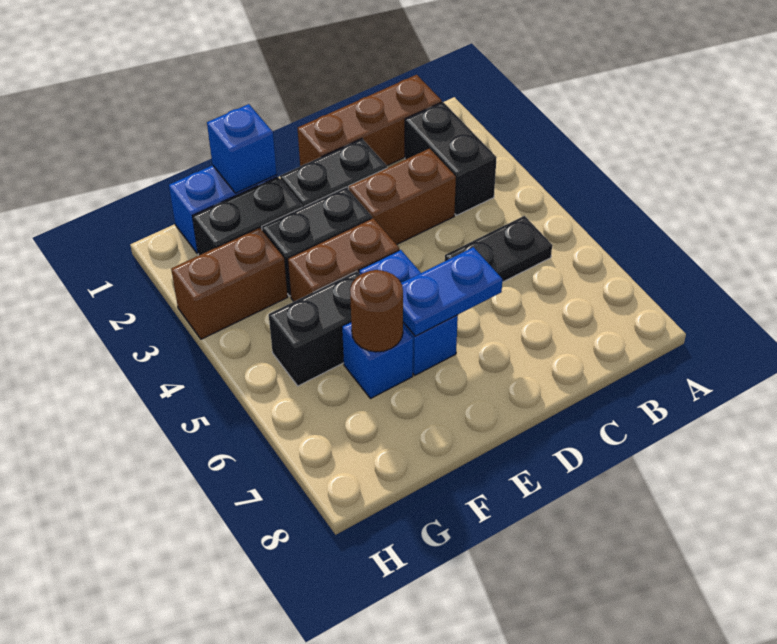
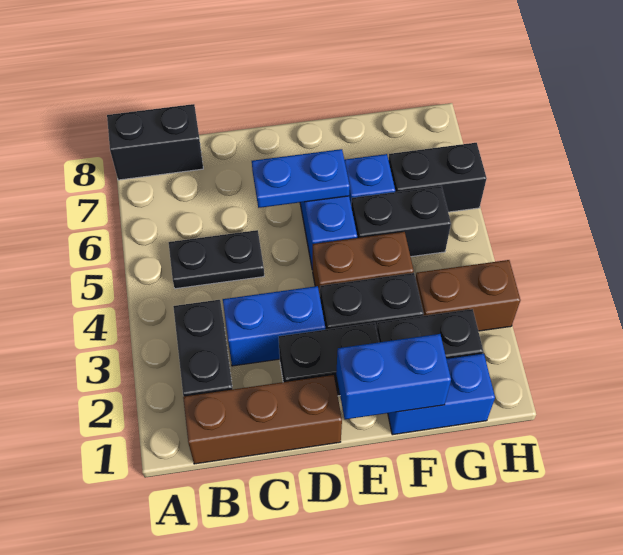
none -> black brick A8:B8 level 1
brown brick C3:D3 level 1 -> blue brick C3:D3 level 1
blue brick F1 level 2 -> blue brick E1:F1 level 2
brown round brick F6 level 2 -> none
none -> black brick G6:H6 level 1

